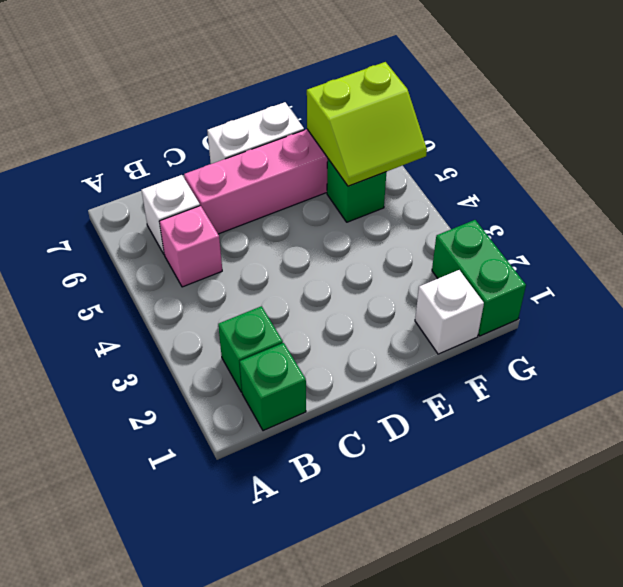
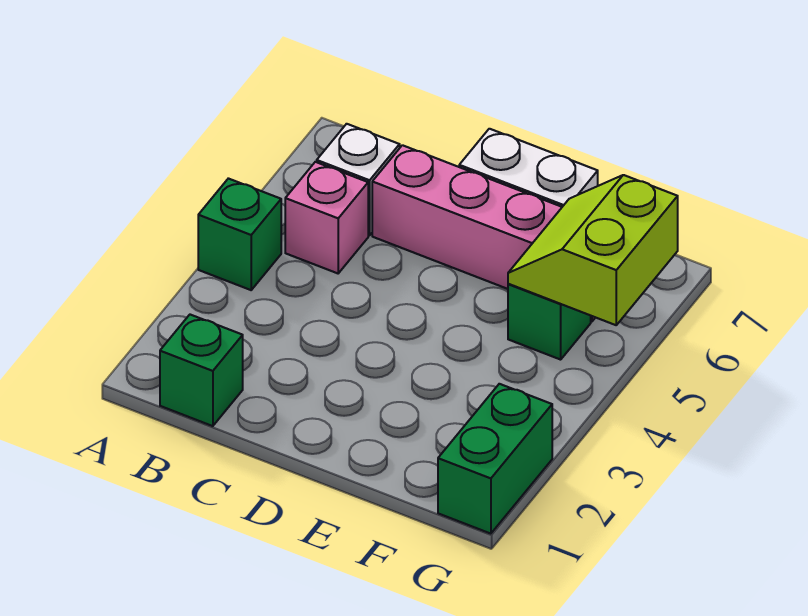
green brick B2 level 1 -> green brick A4 level 1
white brick F1 level 1 -> none
lime slope F5:G6 level 2 top 6 -> lime slope F5:G6 level 2 top G

